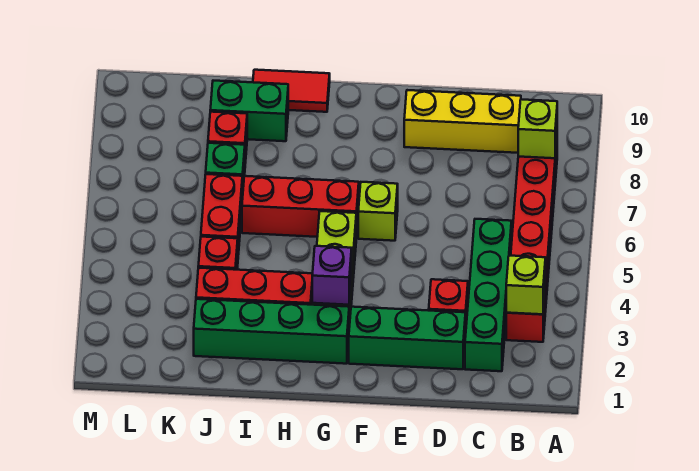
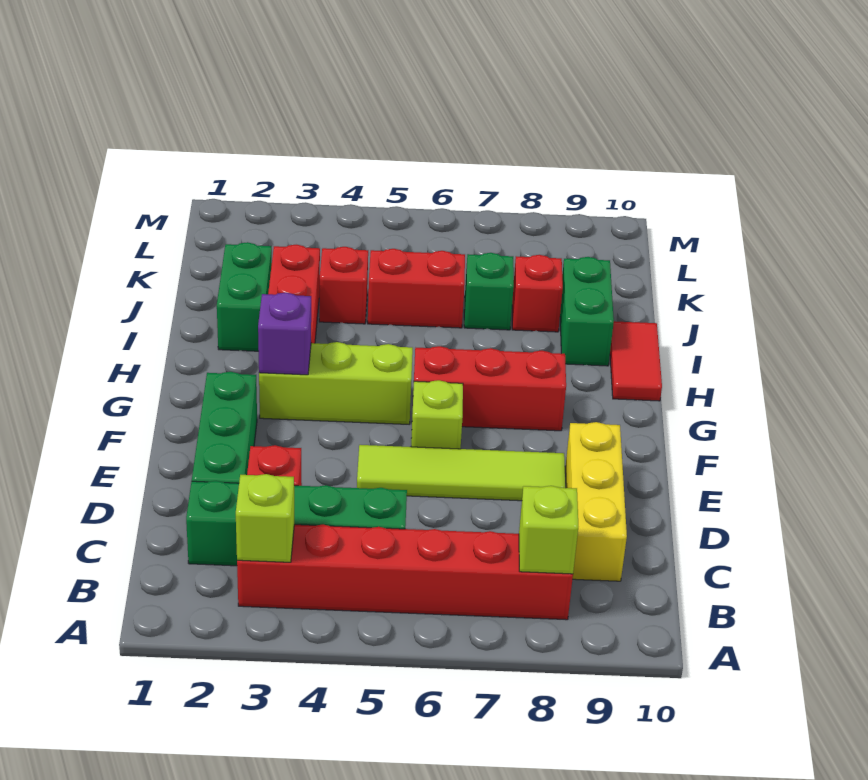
none -> lime tile E5:E8 level 1
green brick G2:J2 level 1 -> green brick I2:J2 level 1
red brick G6:I6 level 1 -> red brick G6:G8 level 1

